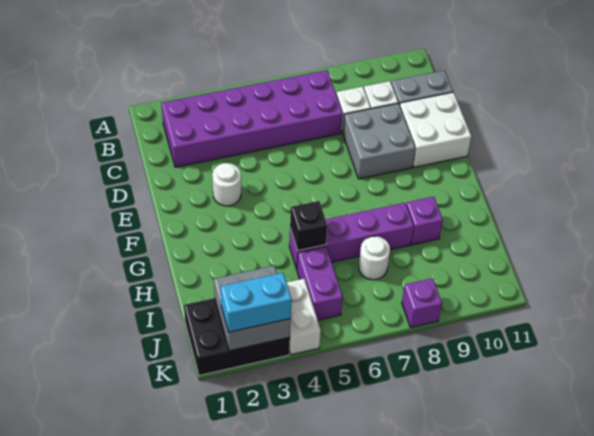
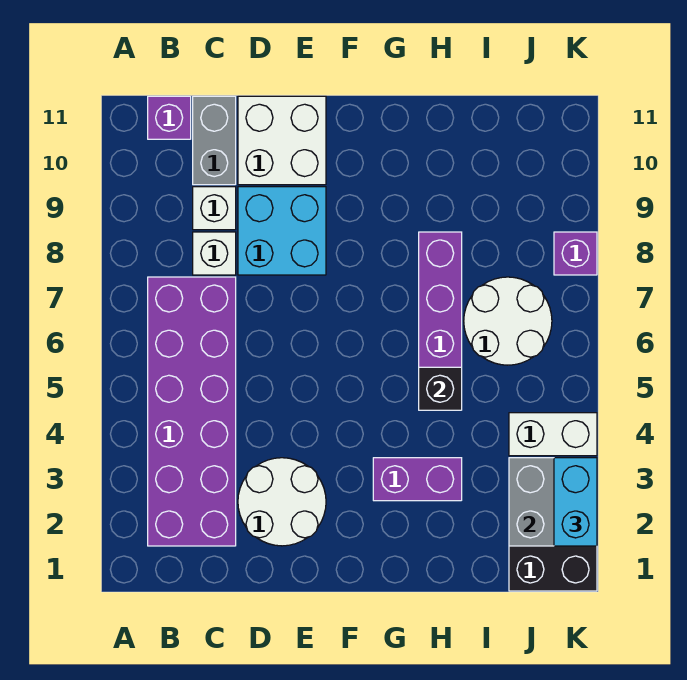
grey brick D8:E9 level 1 -> cyan brick D8:E9 level 1
white round brick E3 level 1 -> white round brick D2:E3 level 1
purple brick H9 level 1 -> purple brick B11 level 1
purple brick I5:J5 level 1 -> purple brick G3:H3 level 1
white round brick I7 level 1 -> white round brick I6:J7 level 1

